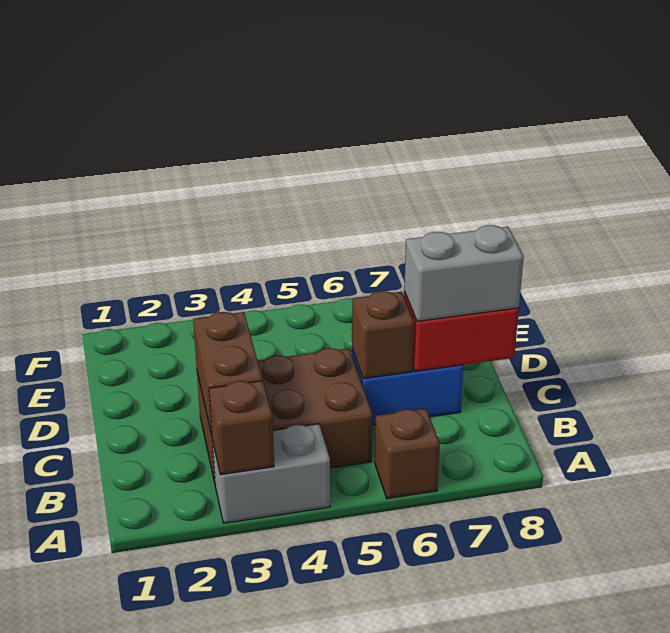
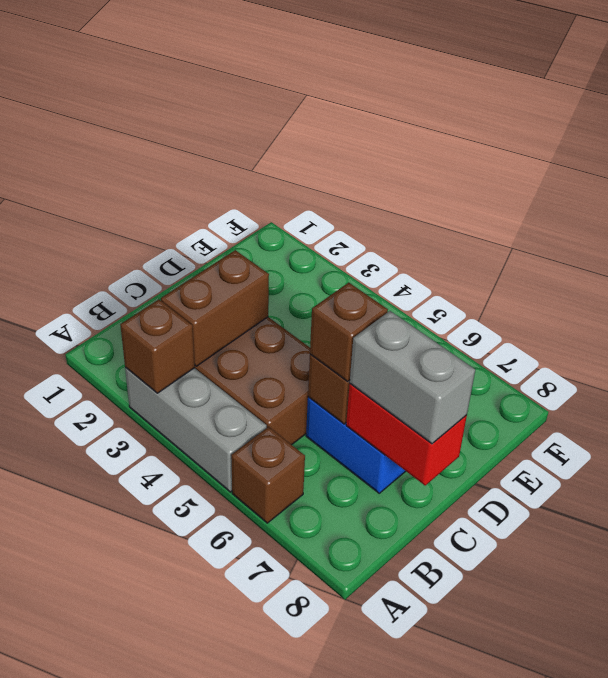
grey brick A3:A4 level 1 -> grey brick A3:A5 level 1
none -> brown brick C6 level 3

